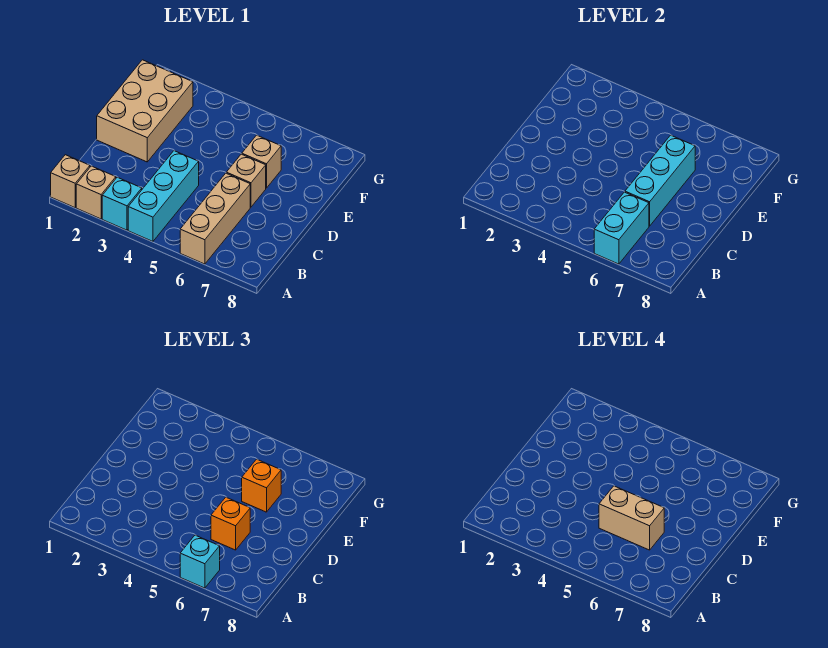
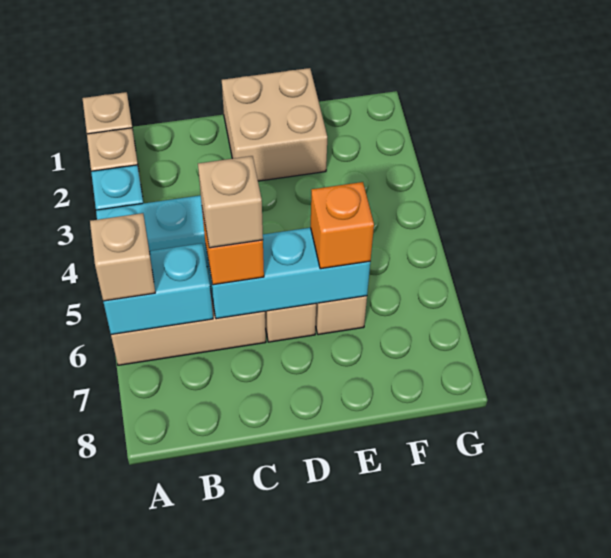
cyan brick A6 level 3 -> tan brick A6 level 3
tan brick C5:C6 level 4 -> tan brick C6 level 4
tan brick D1:F2 level 1 -> tan brick D1:E2 level 1

